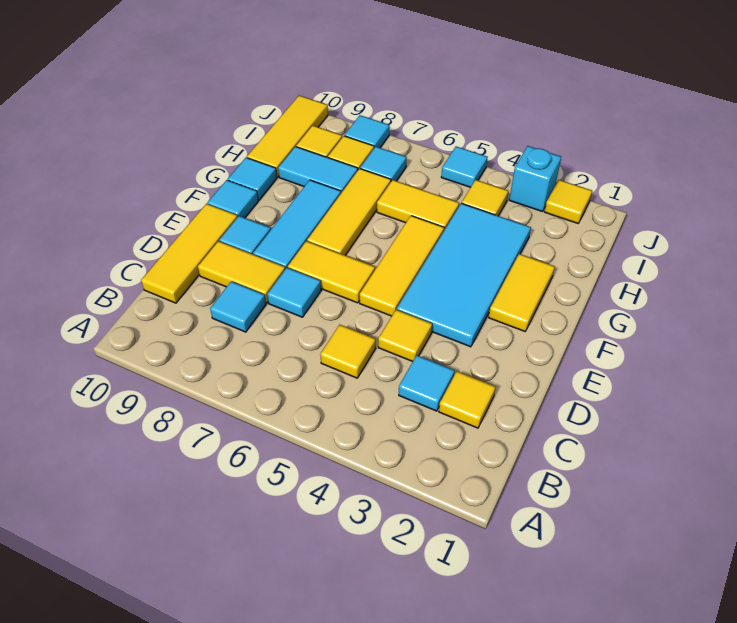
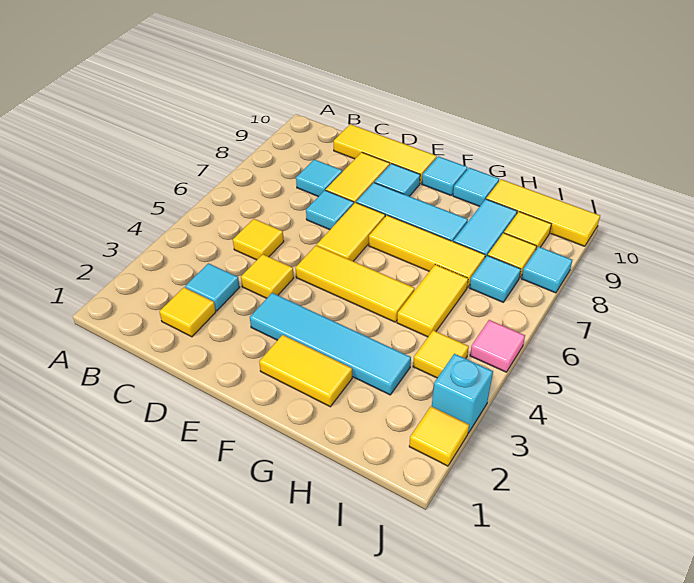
cyan tile E3:H4 level 1 -> cyan tile E3:H3 level 1
cyan tile J5 level 1 -> pink tile J5 level 1

